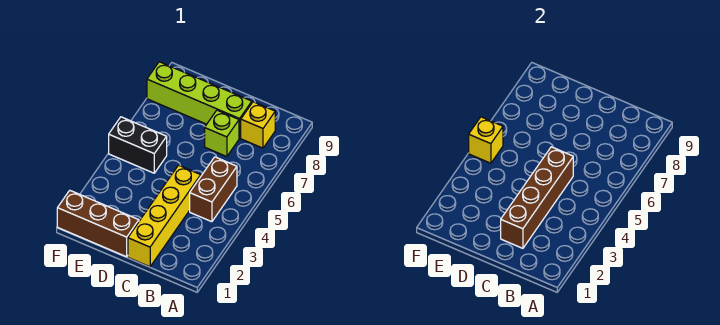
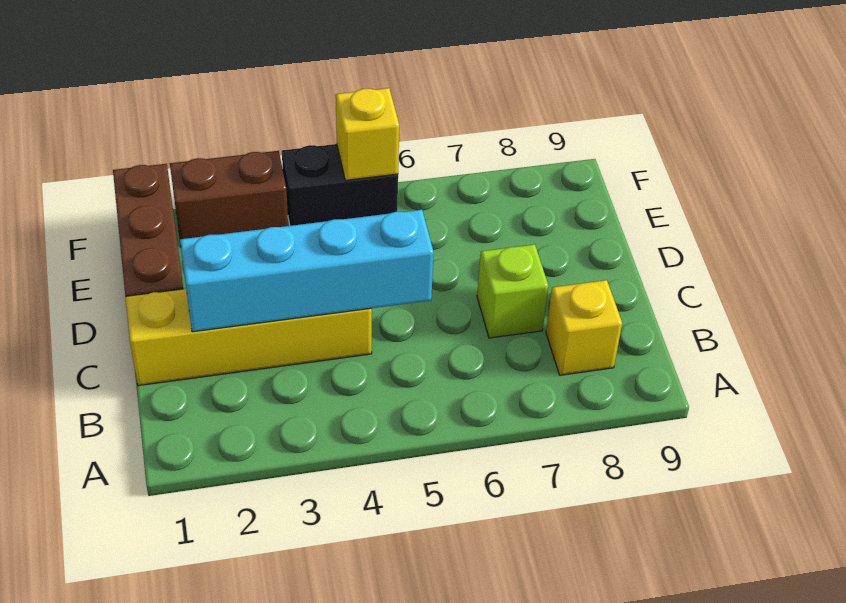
brown brick B4:B5 level 1 -> brown brick F2:F3 level 1
brown brick C2:C5 level 2 -> cyan brick C2:C5 level 2
lime brick C8:F8 level 1 -> none
black brick E5:F5 level 1 -> black brick F4:F5 level 1

